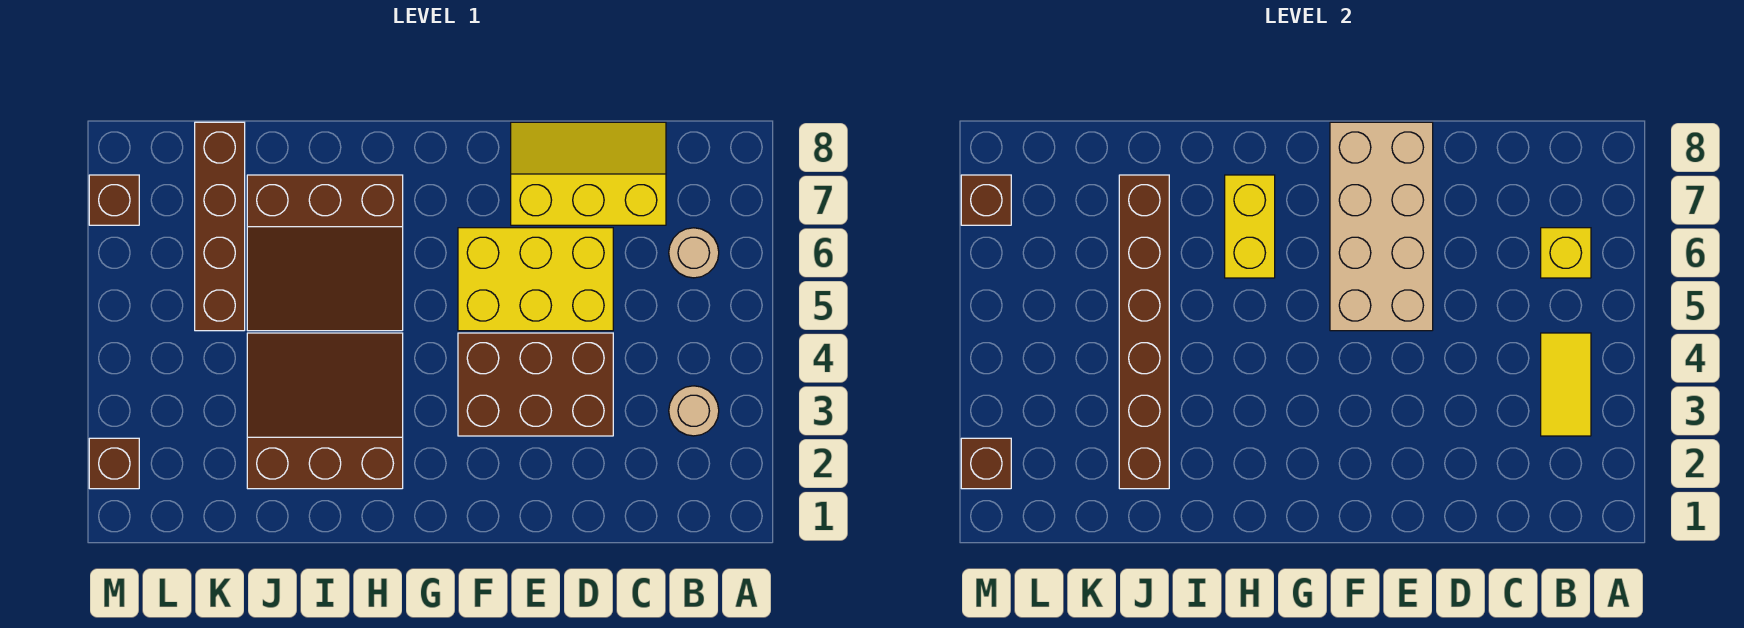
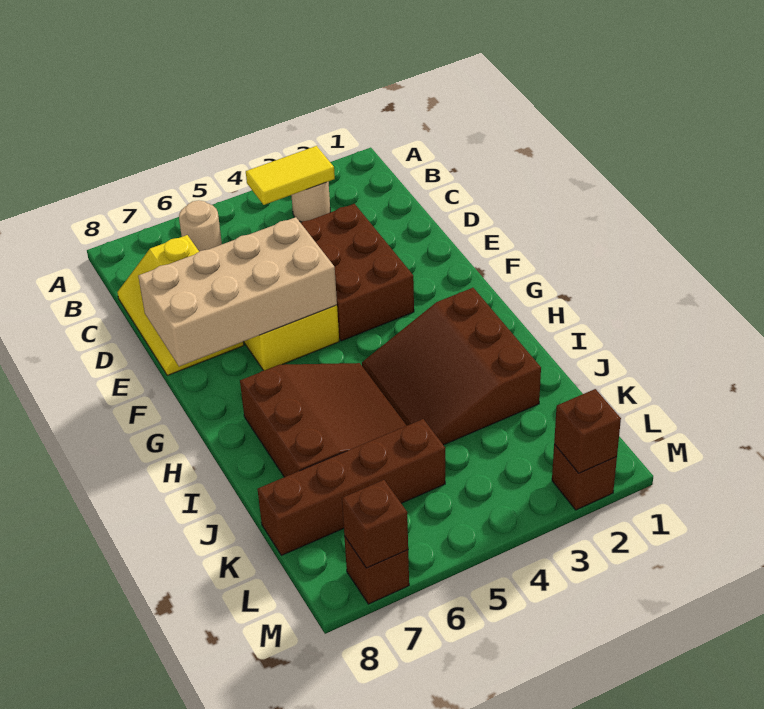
yellow brick B6 level 2 -> none
yellow brick H6:H7 level 2 -> none
brown brick J2:J7 level 2 -> none

